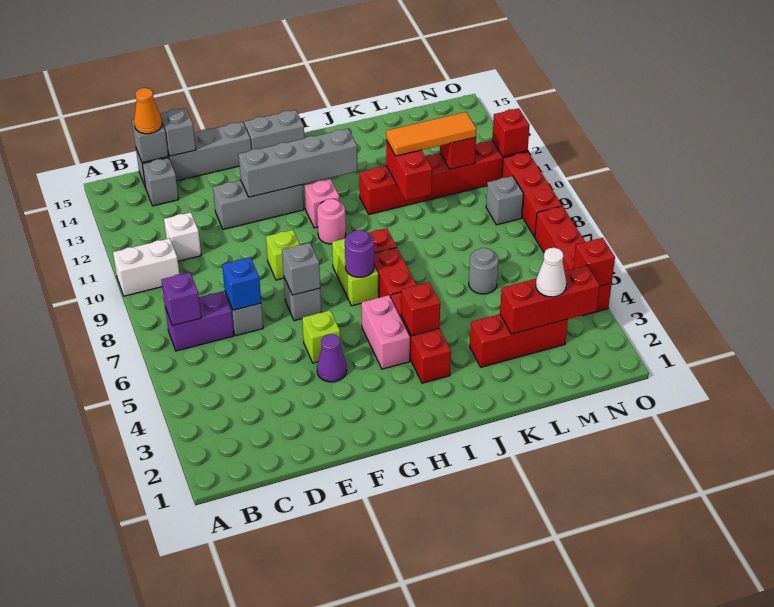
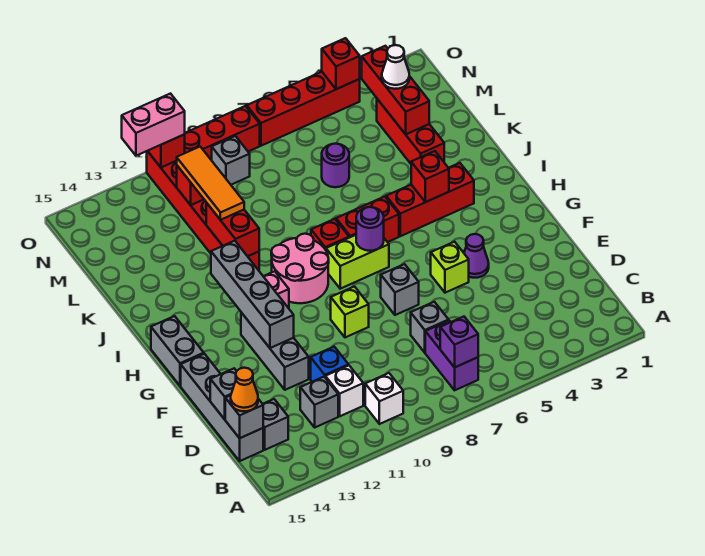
white brick A10:B10 level 1 -> white brick B10 level 1
blue brick D7 level 2 -> blue brick D11 level 1
grey brick F7 level 2 -> grey brick C12 level 1
pink brick H4:H5 level 1 -> pink brick O11:O12 level 3
pink round brick H10 level 1 -> pink round brick H9:I10 level 1
red brick K10:K11 level 2 -> red brick J11:K11 level 2
grey round brick L6 level 1 -> purple round brick L6 level 1

